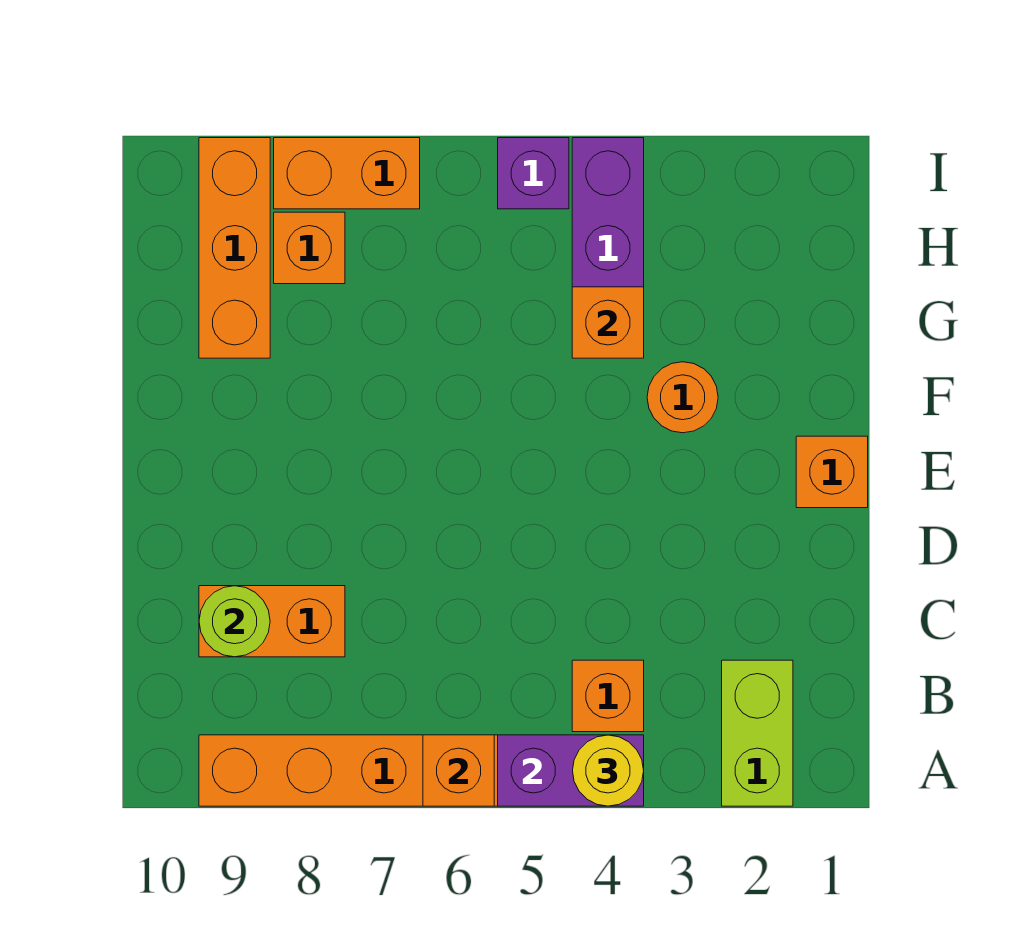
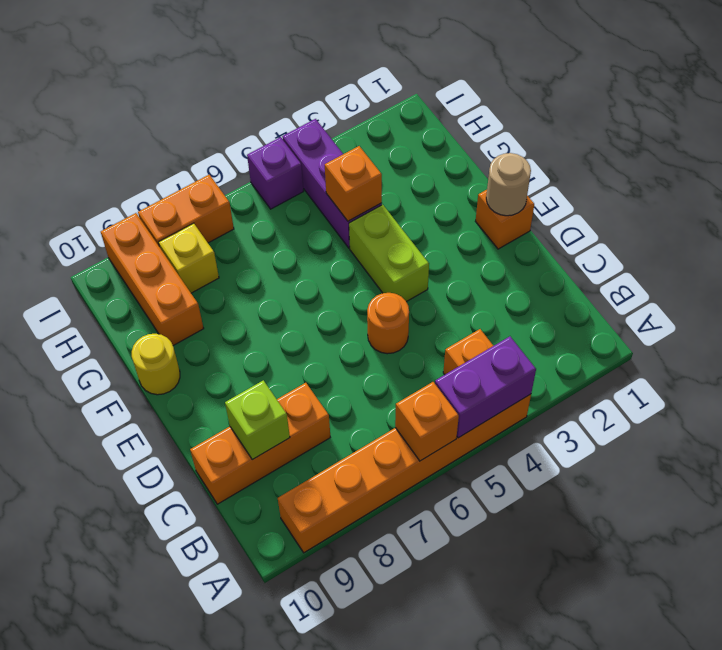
lime brick A2:B2 level 1 -> lime brick E4:F4 level 1
yellow round brick A4 level 3 -> yellow round brick F10 level 1
orange brick C8:C9 level 1 -> orange brick C8:C10 level 1
lime round brick C9 level 2 -> lime brick C9 level 2
none -> tan round brick E1 level 2
orange round brick F3 level 1 -> orange round brick D5 level 1
orange brick H8 level 1 -> yellow brick H8 level 1

